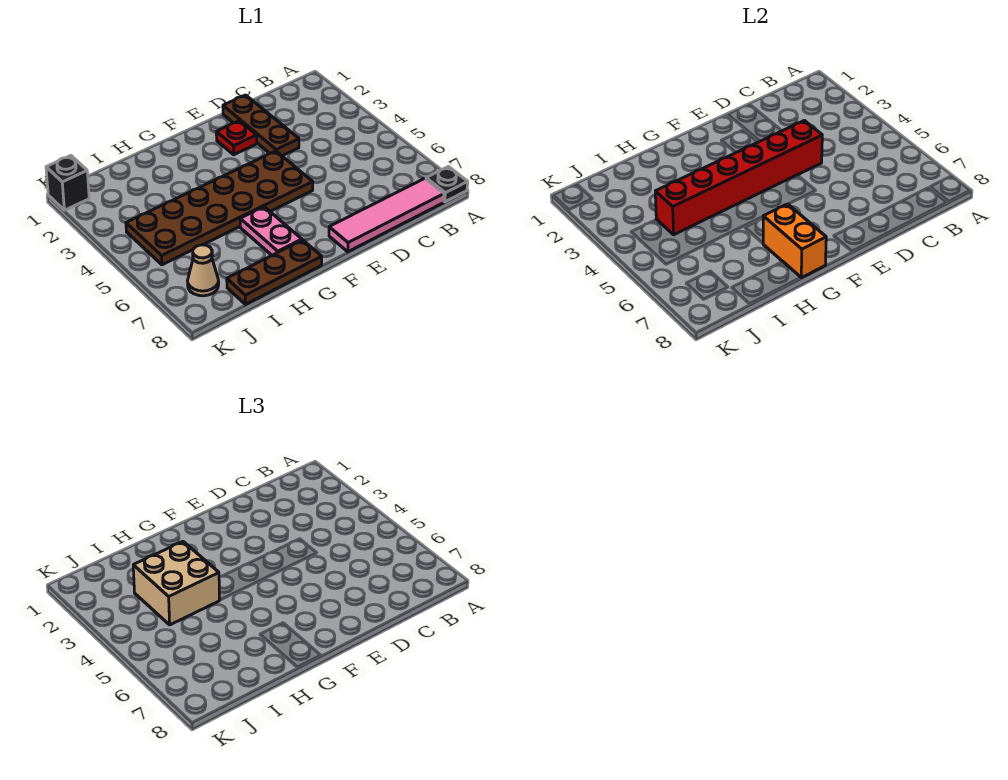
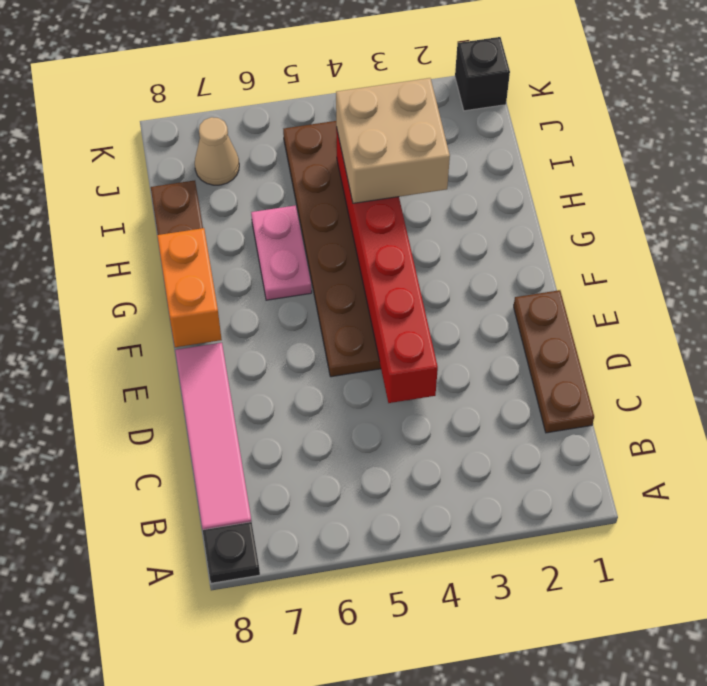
brown plate D1:D3 level 1 -> brown plate C1:E1 level 1
red plate E2 level 1 -> none
pink plate G6:G7 level 1 -> pink plate G6:H6 level 1
orange brick G7:G8 level 2 -> orange brick F8:G8 level 2

